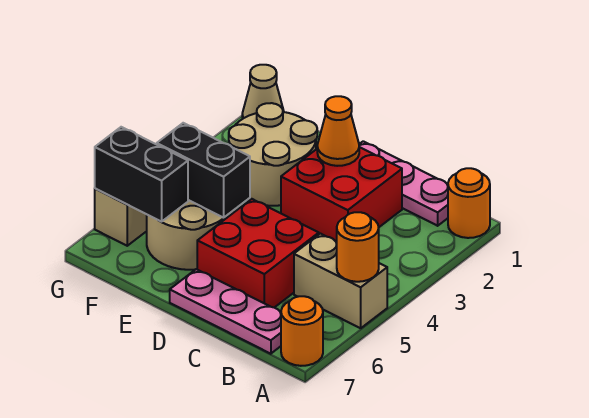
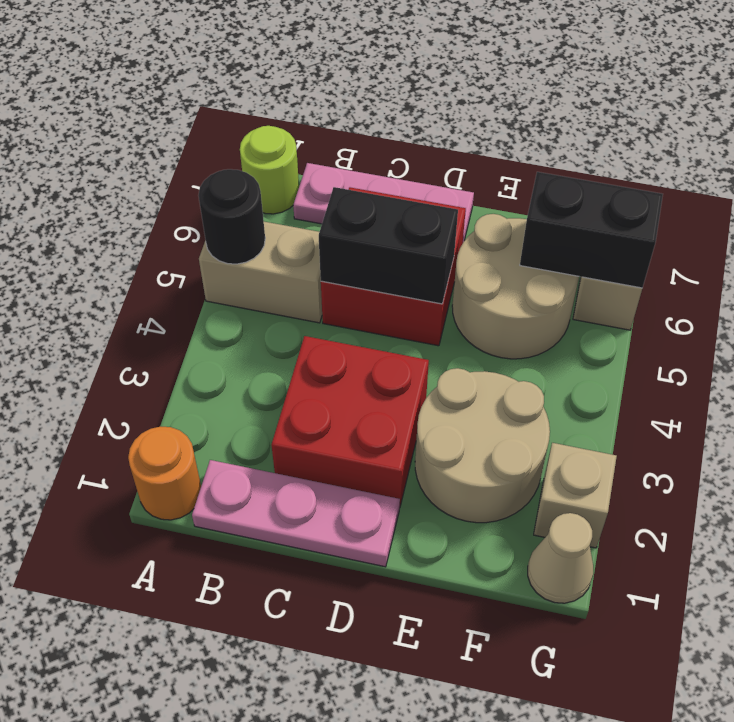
orange round brick A5 level 2 -> black round brick A5 level 2
orange round brick A7 level 1 -> lime round brick A7 level 1
orange cone D2 level 2 -> none
black brick E5:F5 level 2 -> black brick C5:D5 level 2
none -> tan brick G2 level 1

